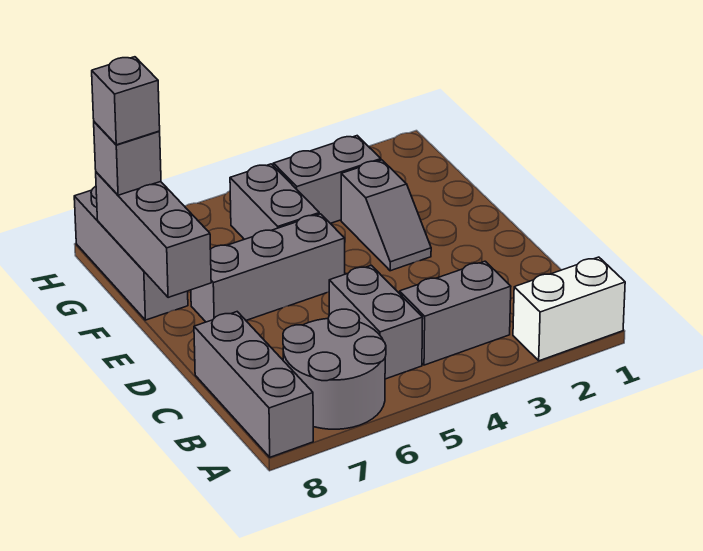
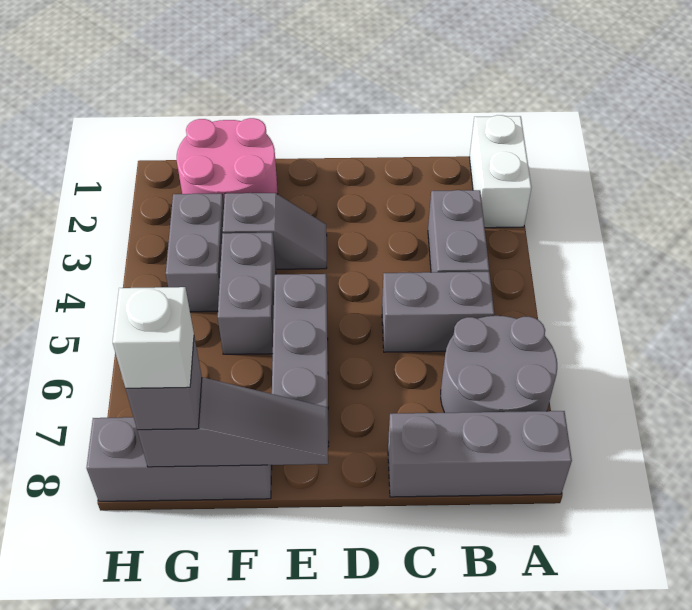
grey brick E8:G8 level 2 -> grey slope E8:G8 level 2 top G
none -> pink round brick F1:G2 level 1
grey brick F5:G5 level 1 -> grey brick F4:F5 level 1
grey brick G8 level 4 -> white brick G8 level 4

